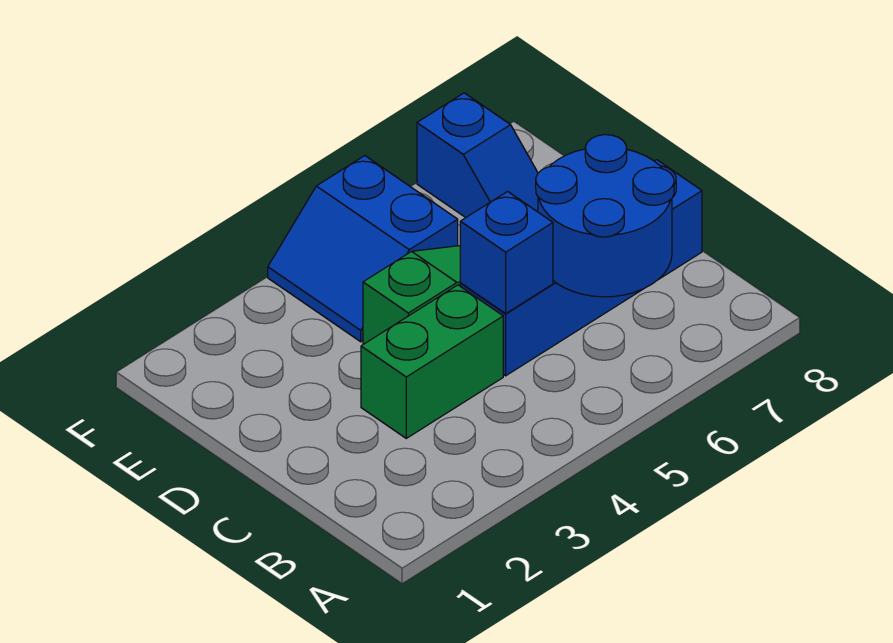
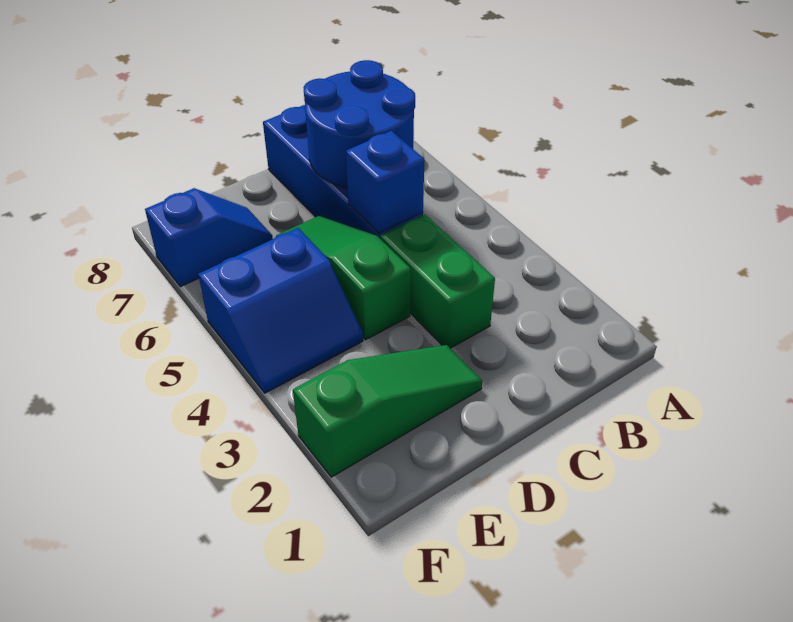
none -> green slope D2:F2 level 1 top F

